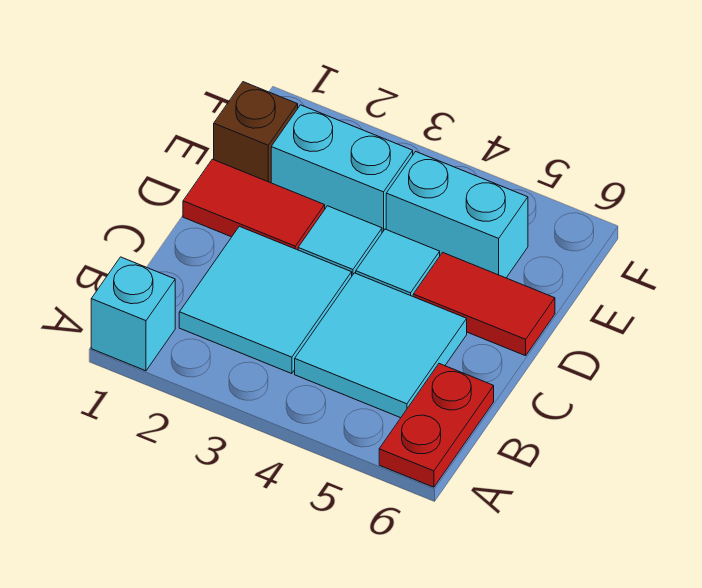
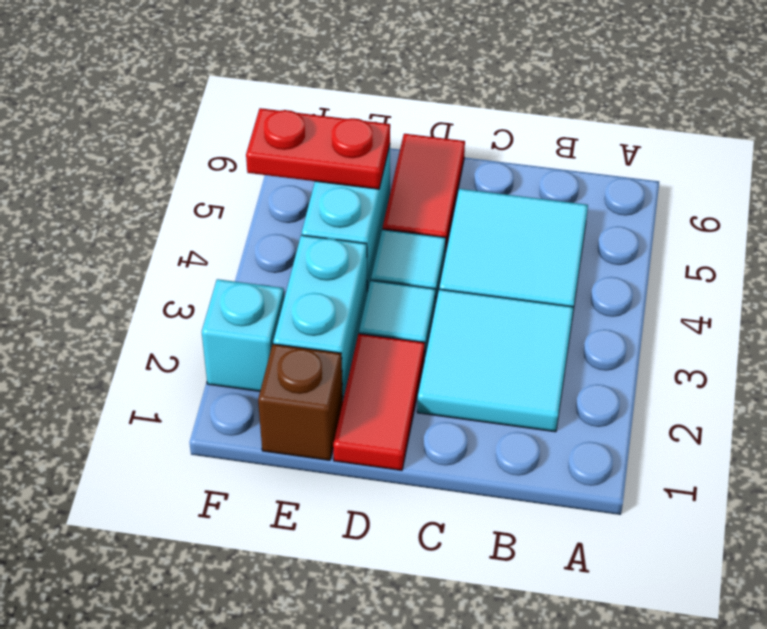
cyan brick A1 level 1 -> cyan brick F2 level 1
red plate A6:B6 level 1 -> red plate E5:F5 level 2

